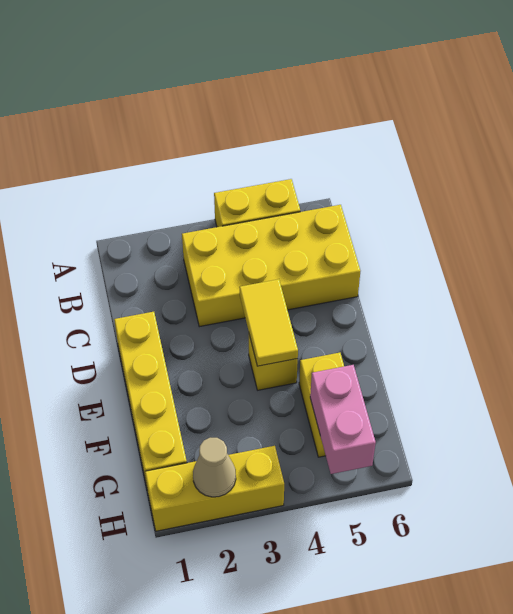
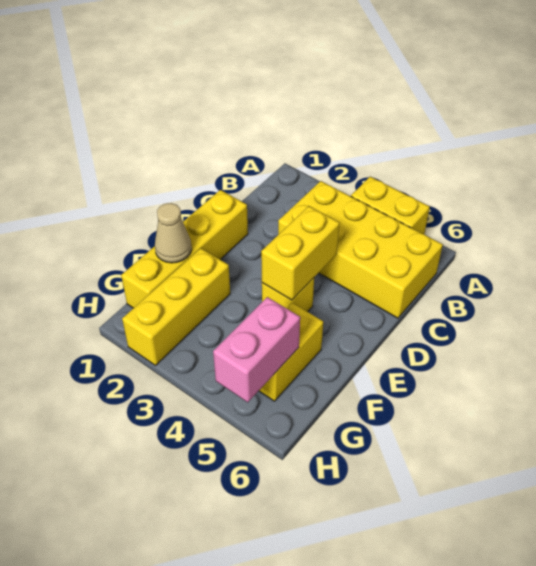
yellow tile D4:E4 level 2 -> yellow brick D4:E4 level 2
yellow brick H1:H3 level 1 -> yellow brick F2:H2 level 1
tan cone H2 level 2 -> tan cone F1 level 2

